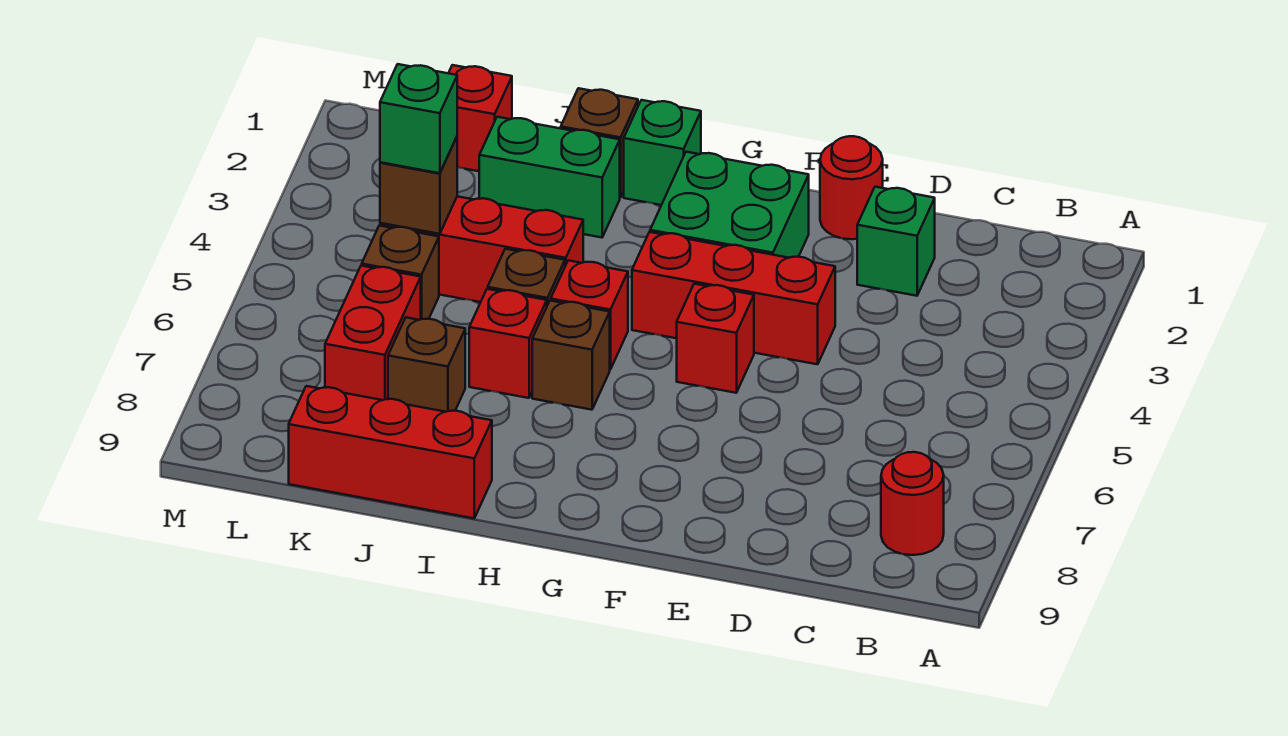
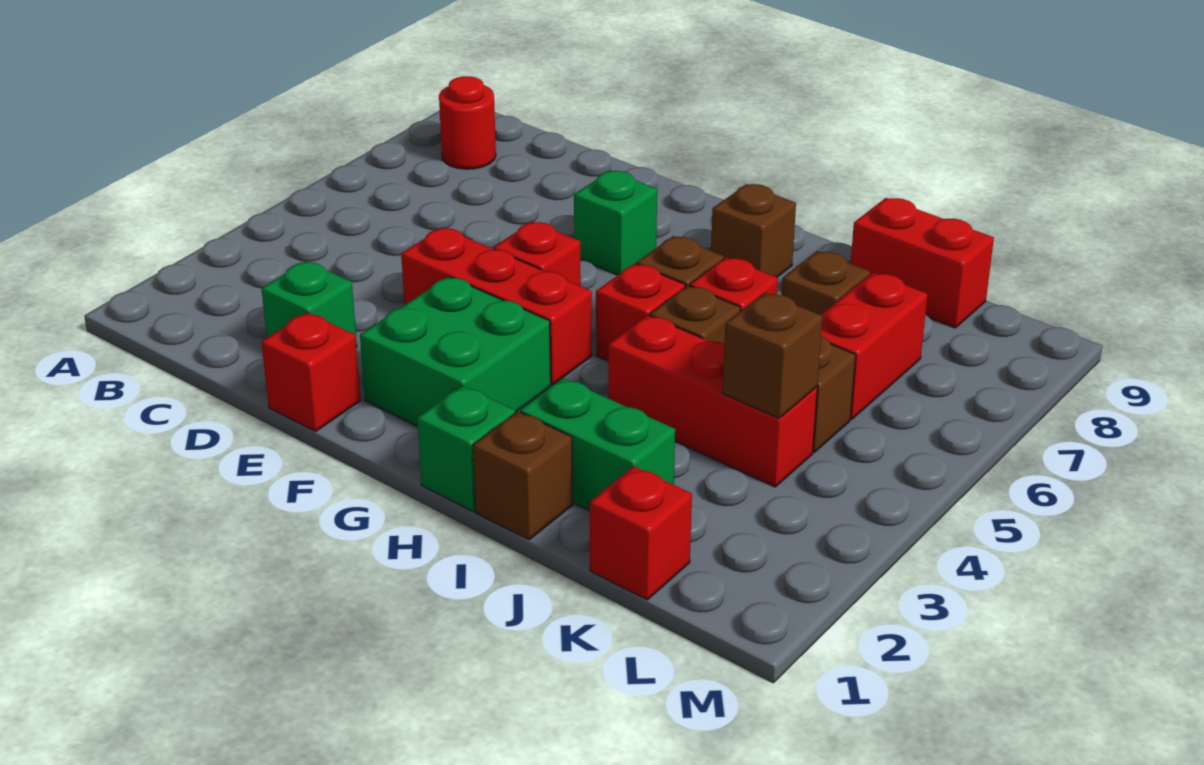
red round brick E1 level 1 -> red brick E1 level 1
none -> brown brick H8 level 1
red brick I9:K9 level 1 -> red brick J9:K9 level 1
green brick K4 level 3 -> green brick F7 level 1

